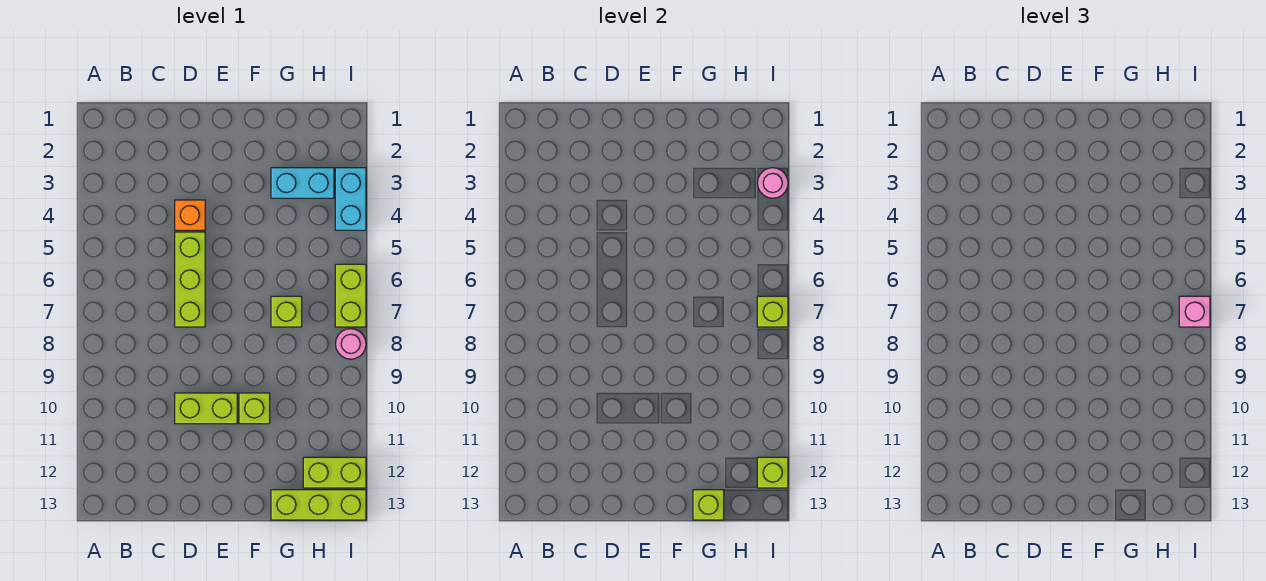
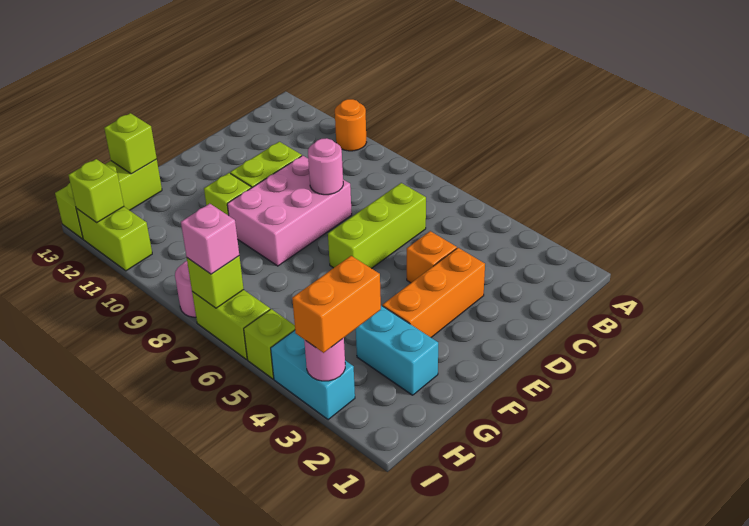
none -> orange round brick A10 level 1
none -> orange brick D3:F3 level 1
lime brick D5:D7 level 1 -> lime brick C6:E6 level 1
none -> pink brick D8:F9 level 1
none -> pink round brick D8 level 2
cyan brick G3:H3 level 1 -> cyan brick G2:G3 level 1
lime brick G7 level 1 -> lime brick I5 level 1
none -> orange brick H3:I3 level 3
lime brick H12:I12 level 1 -> lime brick I11:I12 level 1

